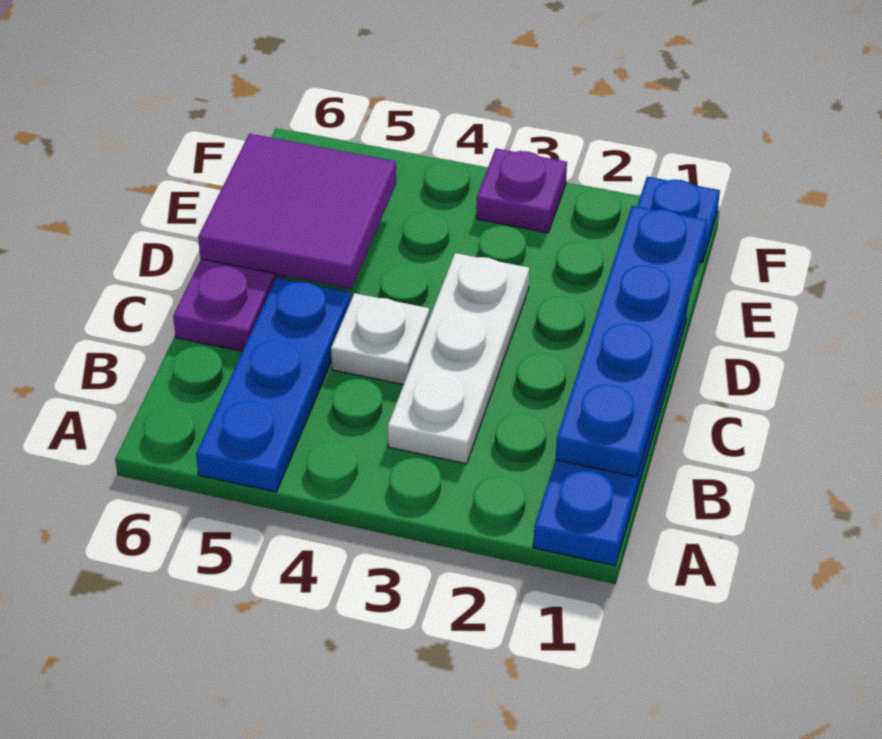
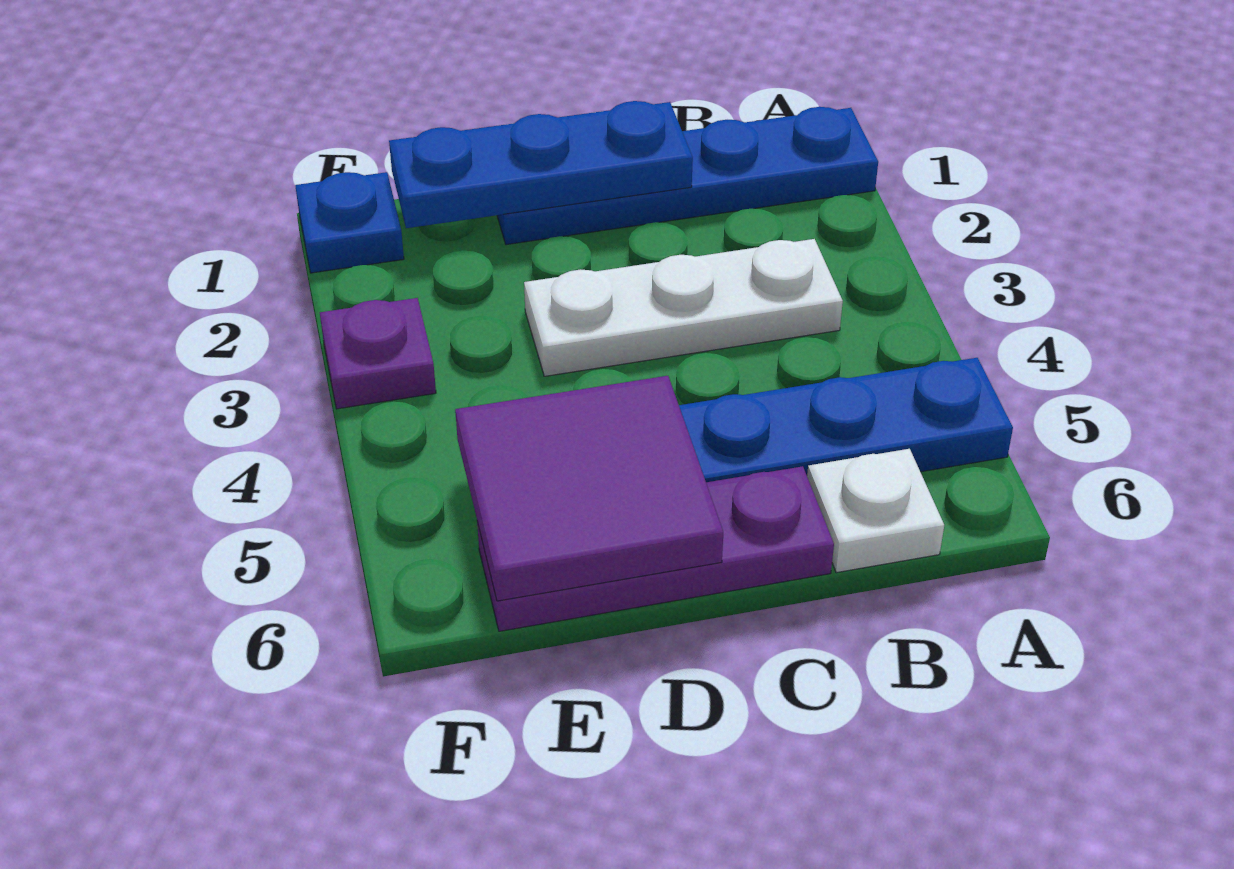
blue plate B1:E1 level 2 -> blue plate C1:E1 level 2
white plate C4 level 1 -> white plate B6 level 1

